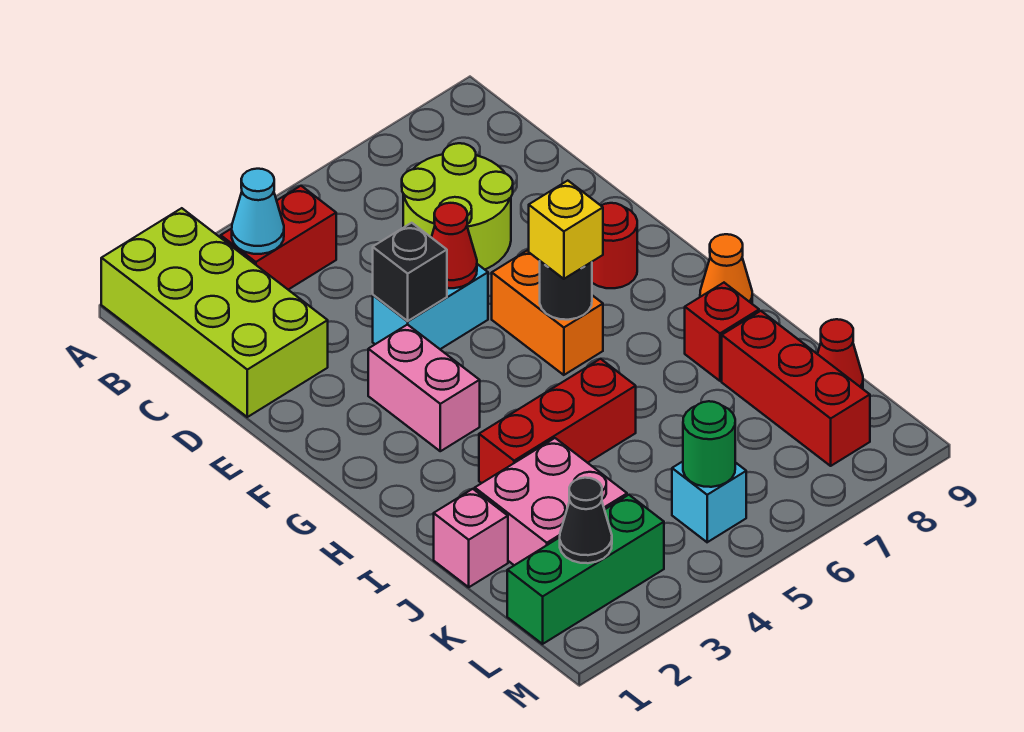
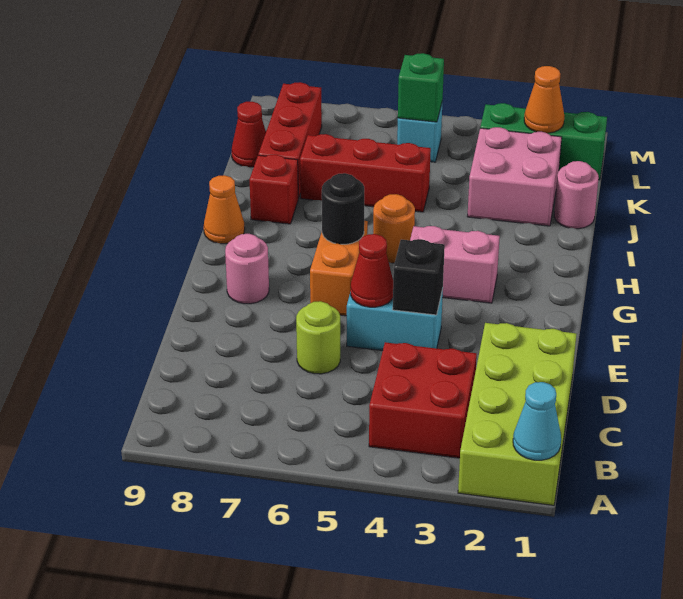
red brick B3:B4 level 1 -> red brick B3:C4 level 1
cyan cone B3 level 2 -> cyan cone A1 level 2
lime round brick C6:D7 level 1 -> lime round brick D6 level 1
pink brick F3:G3 level 1 -> pink brick G3:G4 level 1
red round brick F8 level 1 -> pink round brick F8 level 1
yellow brick G6 level 3 -> none
none -> orange round brick H5 level 1
red brick I3:I5 level 1 -> red brick J5:J7 level 1
pink brick J1 level 1 -> pink round brick J1 level 1
black cone L2 level 2 -> orange cone L2 level 2
green round brick L5 level 2 -> green brick L5 level 2

